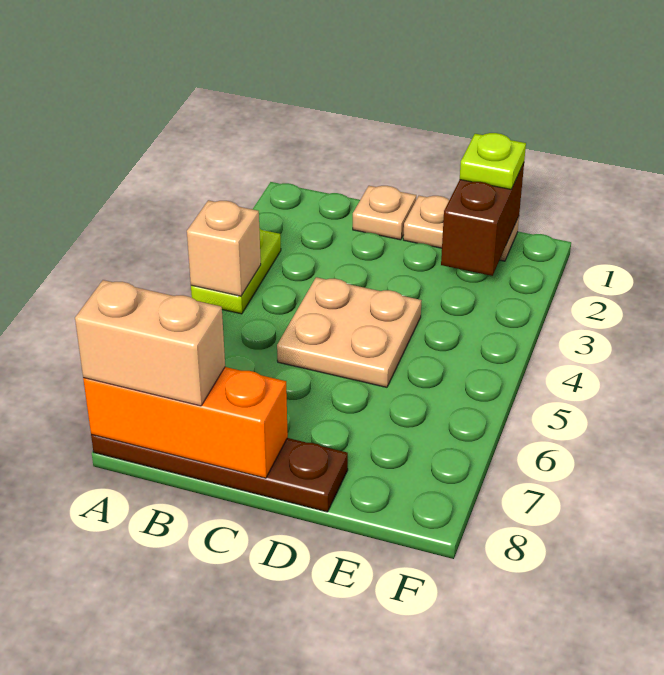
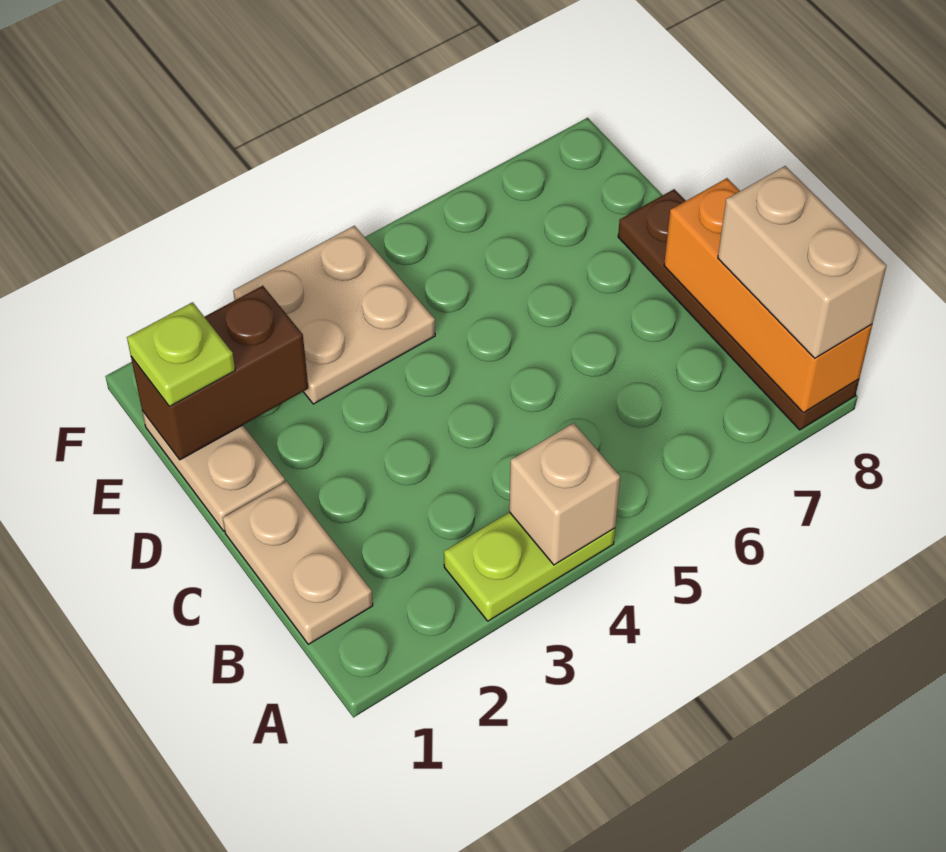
tan plate C1 level 1 -> tan plate B1:C1 level 1
tan plate C4:D5 level 1 -> tan plate E3:F4 level 1

